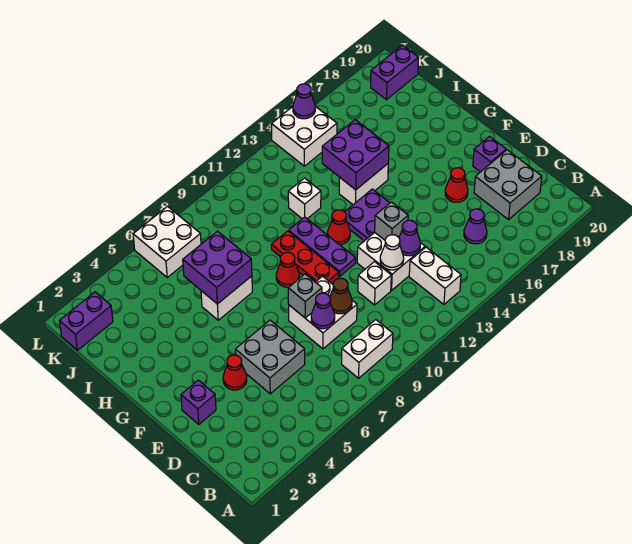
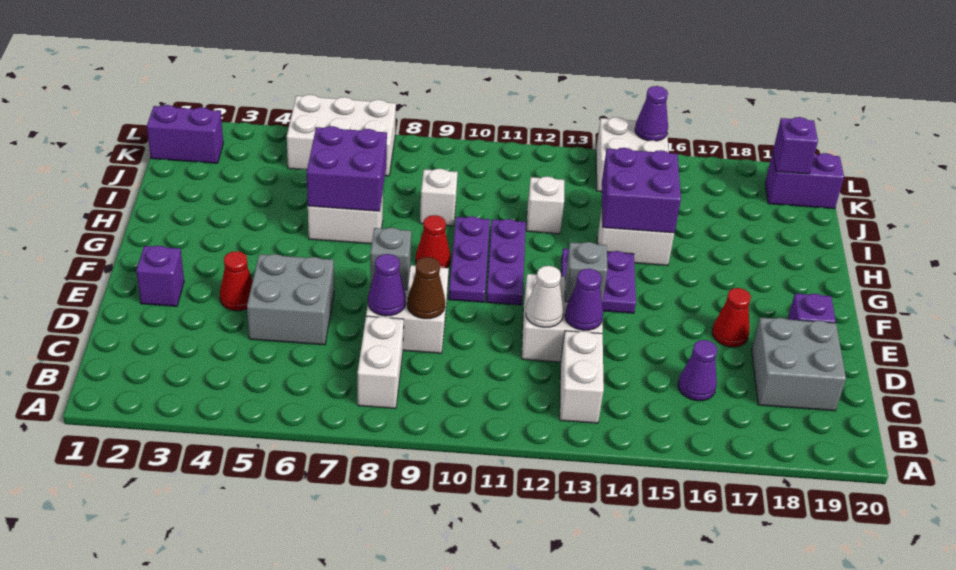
white brick B8:B9 level 1 -> white brick B8:C8 level 1
white brick D11 level 1 -> white brick I9 level 1
red plate F10:H10 level 1 -> purple plate F10:H10 level 1
red cone G12 level 1 -> none
white brick K6:L7 level 1 -> white brick K5:L7 level 1
none -> purple brick K19 level 2

